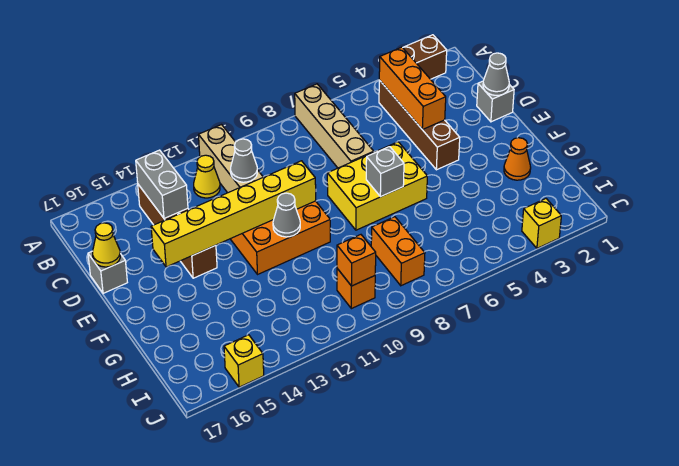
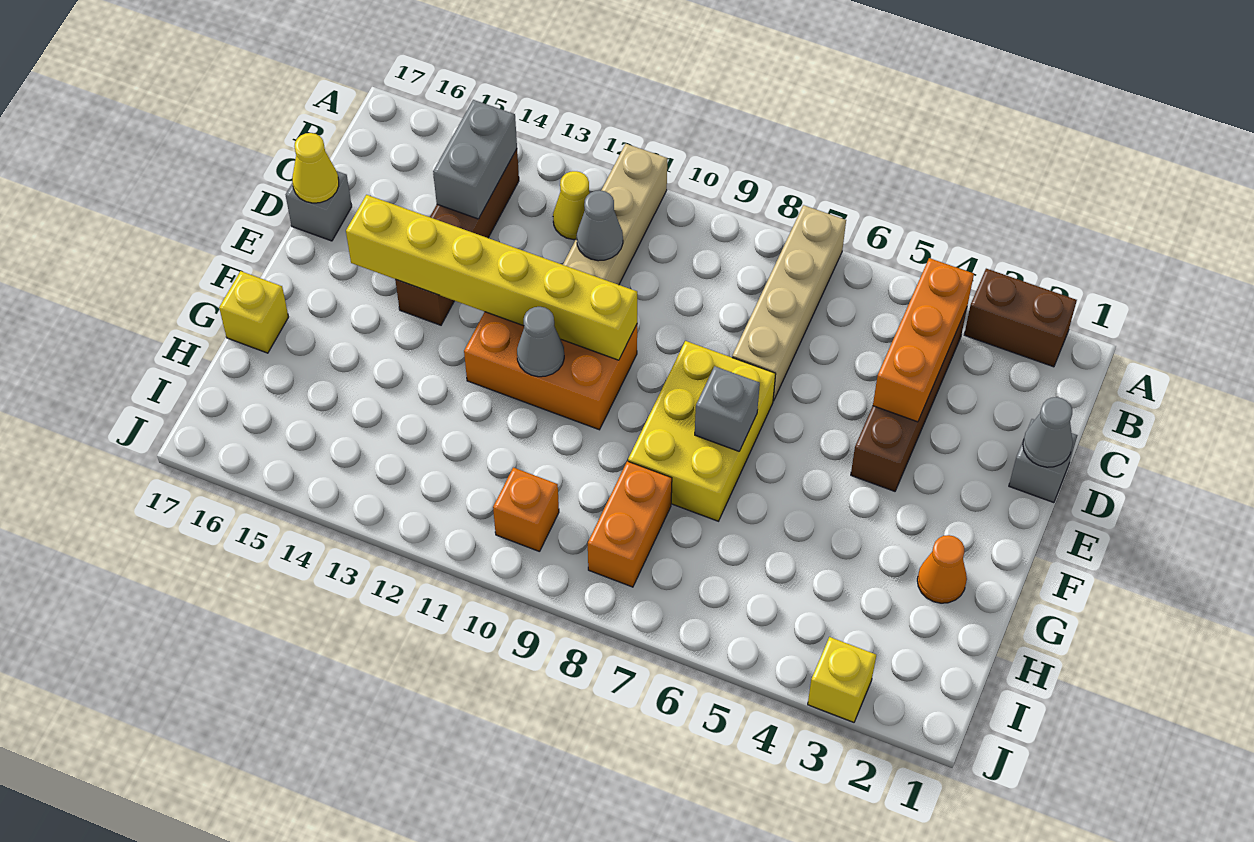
yellow brick E6:F8 level 1 -> yellow brick E7:G8 level 1
orange brick I10 level 2 -> none
yellow brick J15 level 1 -> yellow brick G17 level 1

